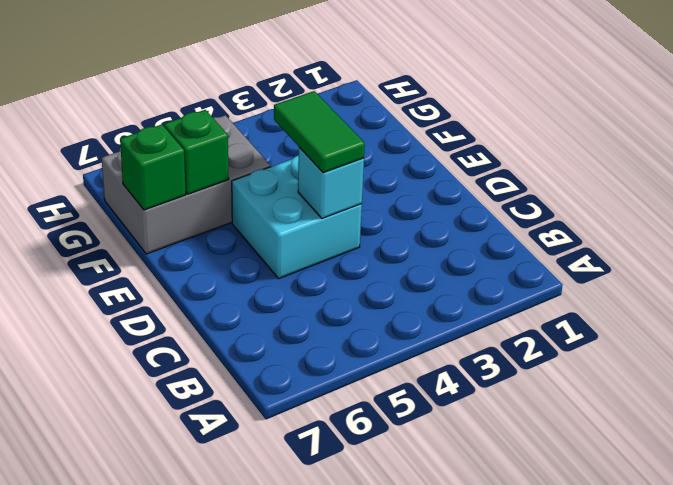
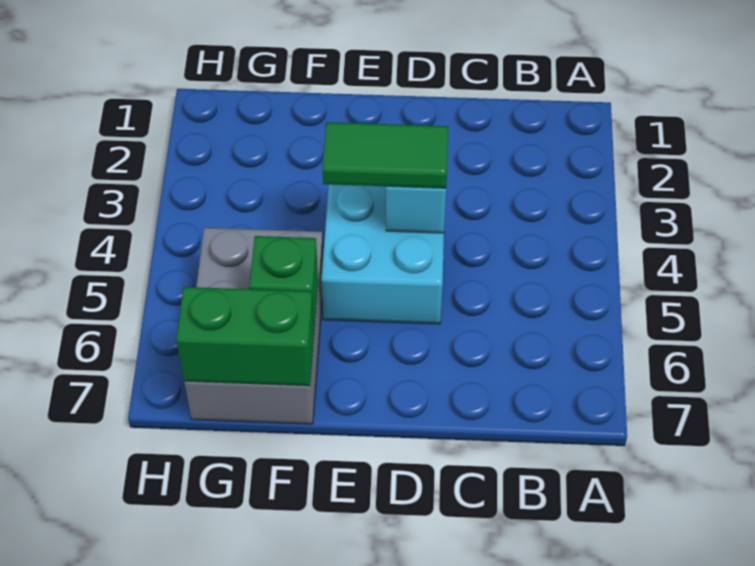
green brick F7 level 2 -> green brick F7:G7 level 2

